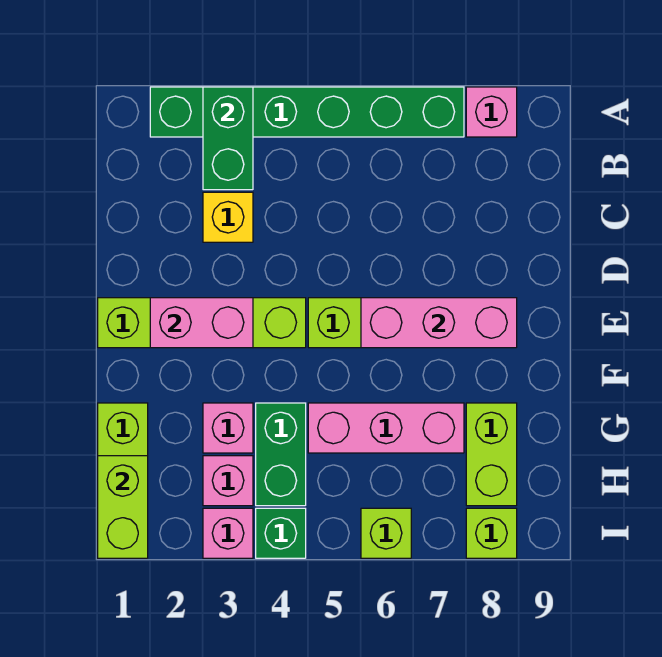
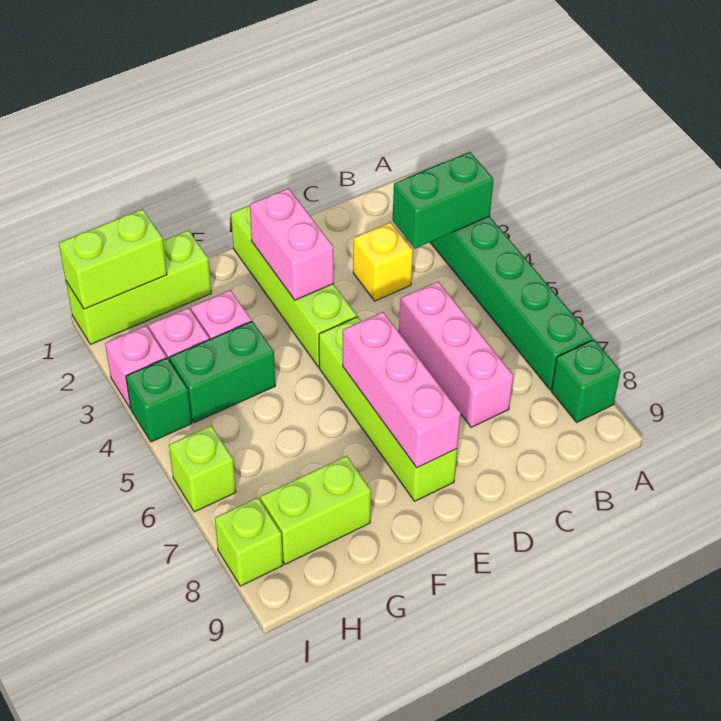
pink brick A8 level 1 -> green brick A8 level 1
pink brick G5:G7 level 1 -> pink brick C5:C7 level 1

